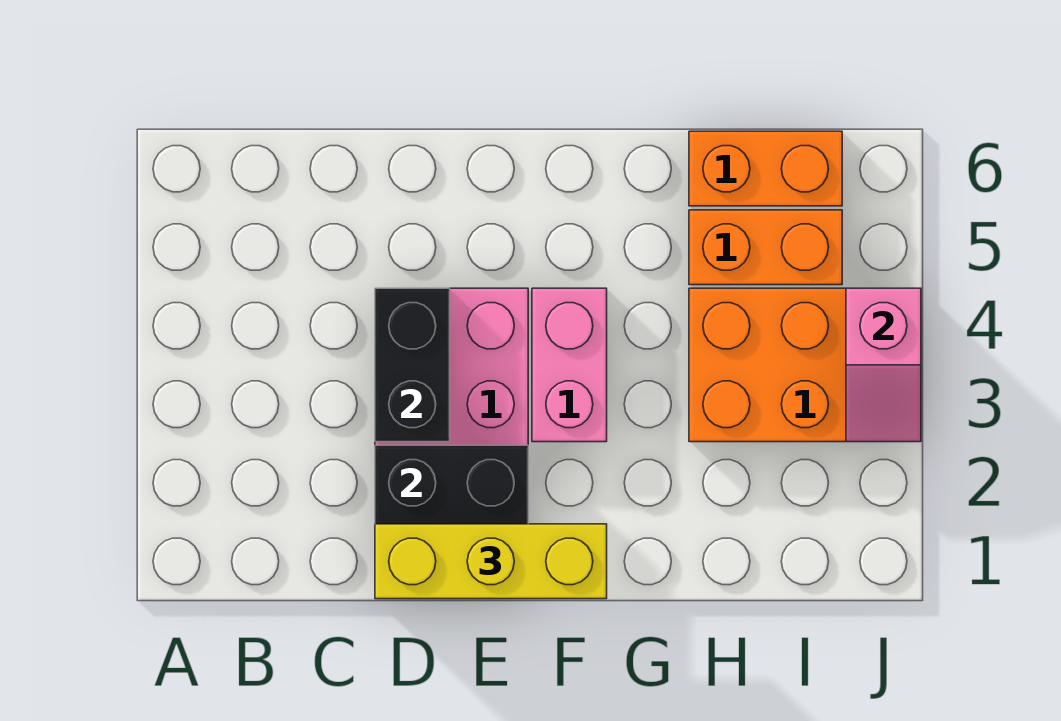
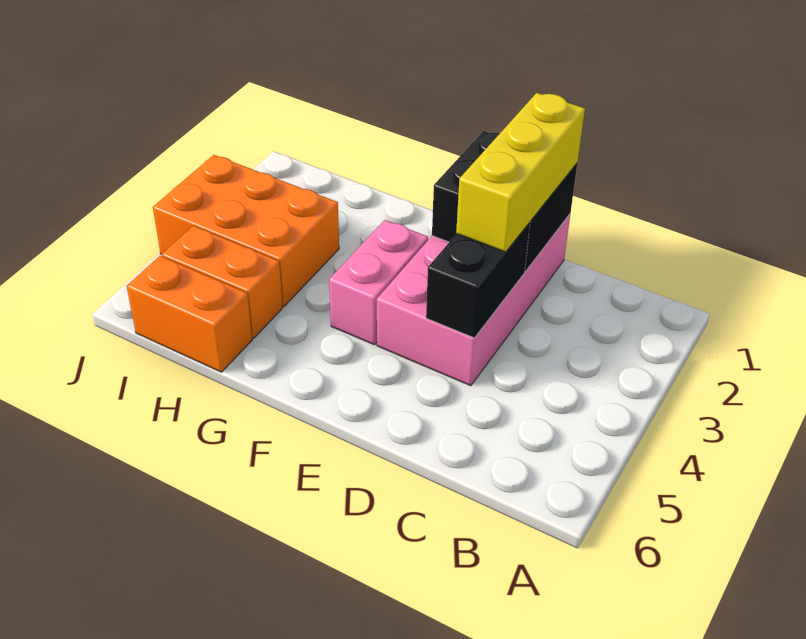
yellow brick D1:F1 level 3 -> yellow brick D1:D3 level 3
pink slope J3:J4 level 2 top 4 -> none

